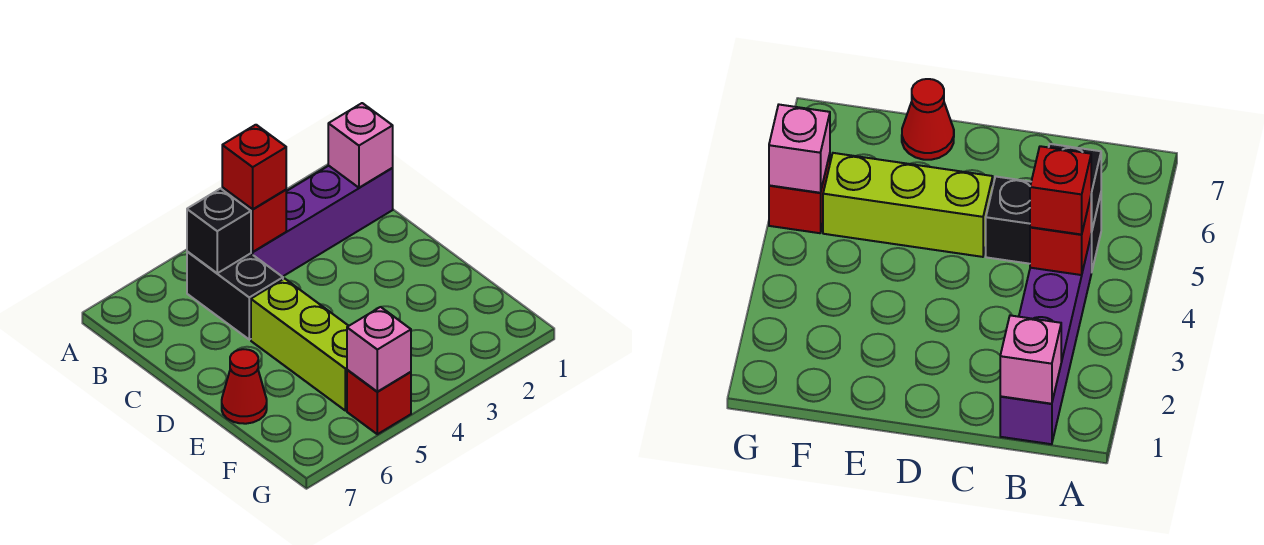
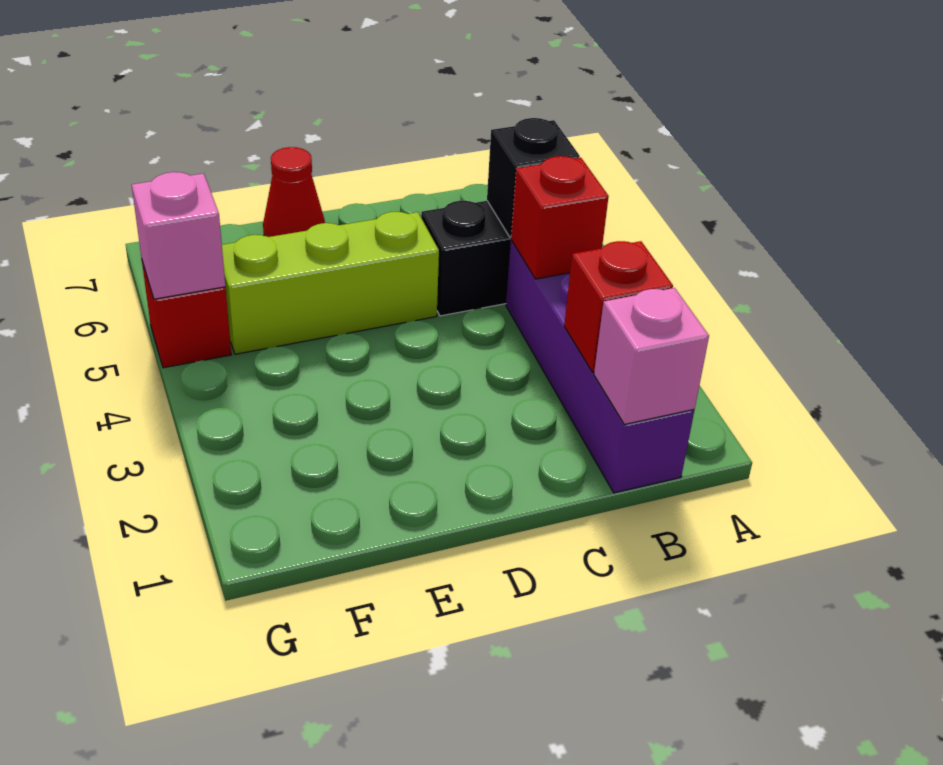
red brick B4 level 3 -> red brick B2 level 2

